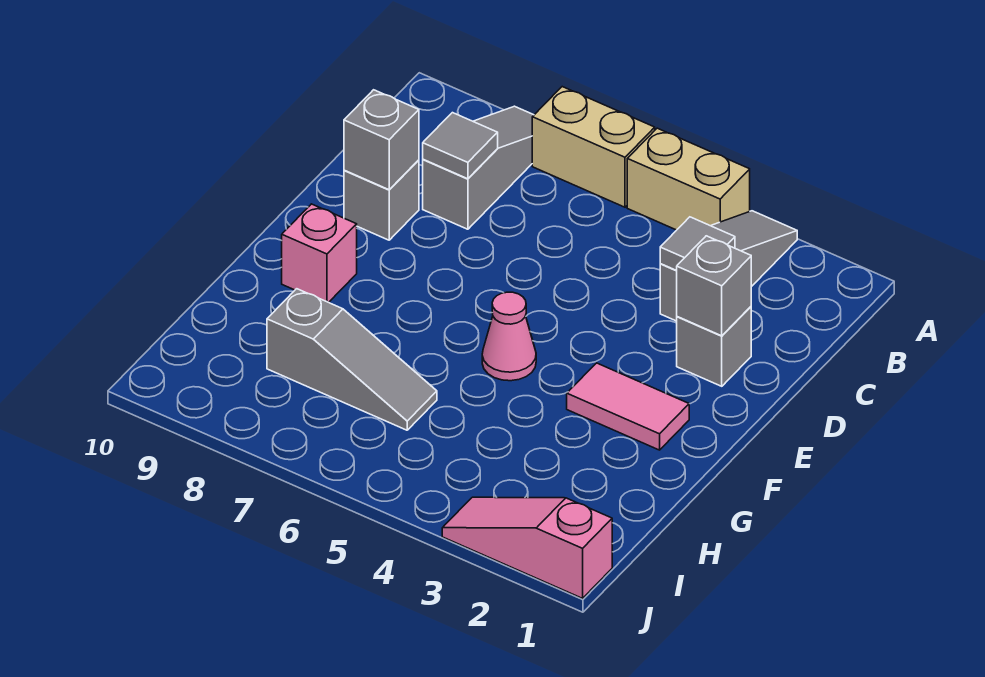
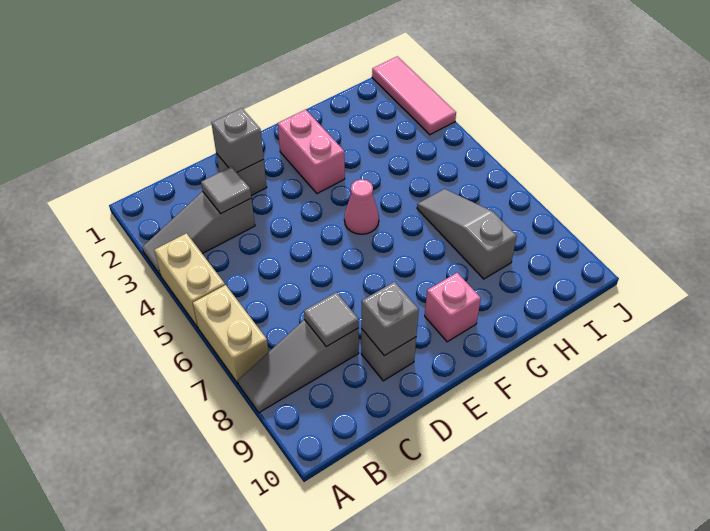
pink tile F2:F3 level 1 -> pink brick F2:F3 level 1
pink slope J1:J3 level 1 top 1 -> pink tile J1:J3 level 1

